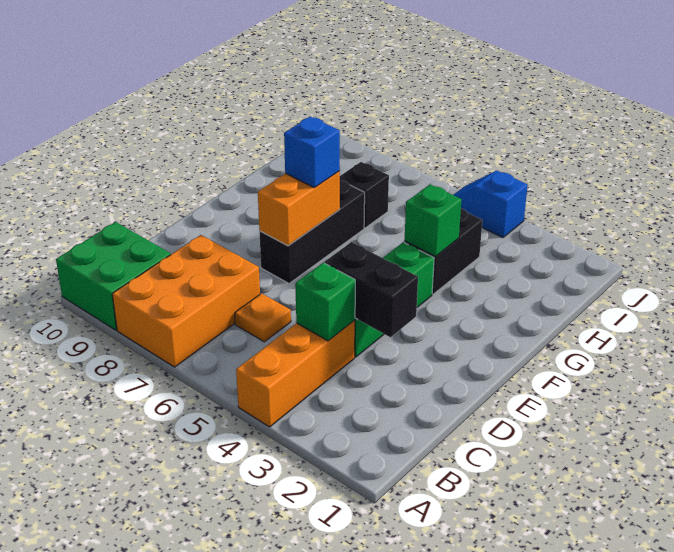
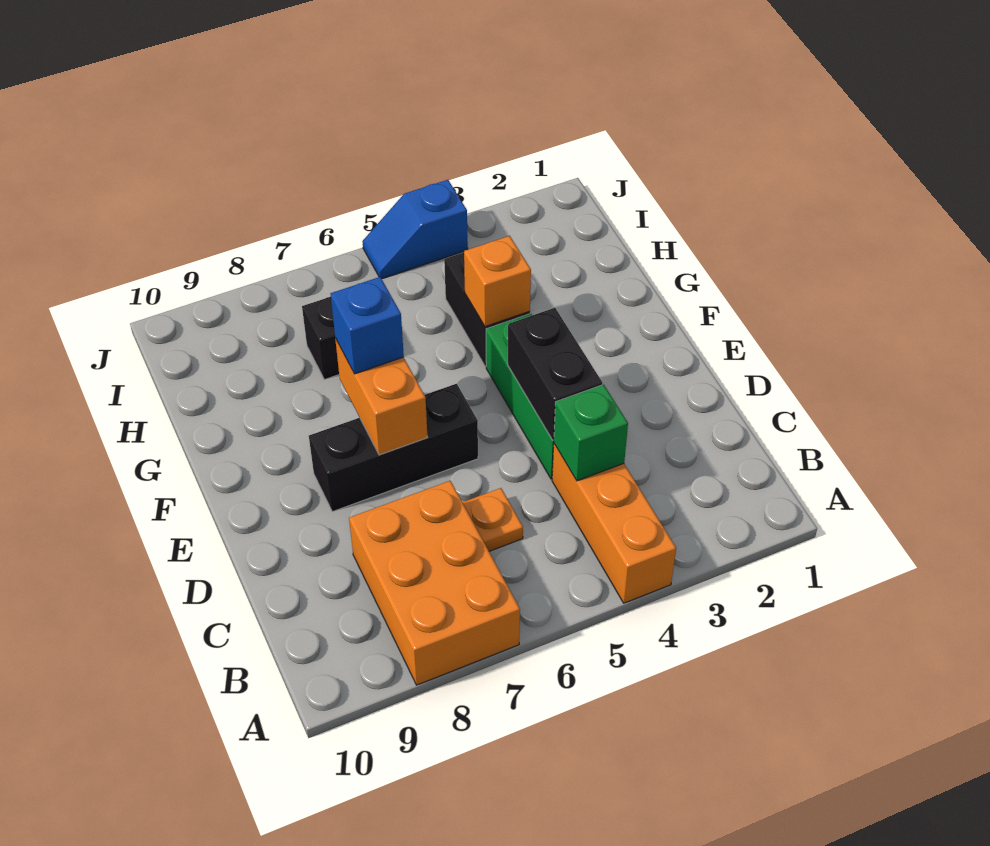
green brick A9:B10 level 1 -> none
black brick D3:D4 level 2 -> black brick D4:E4 level 2
black brick E7:G7 level 1 -> black brick E6:E8 level 1
green brick G4 level 2 -> orange brick G4 level 2

